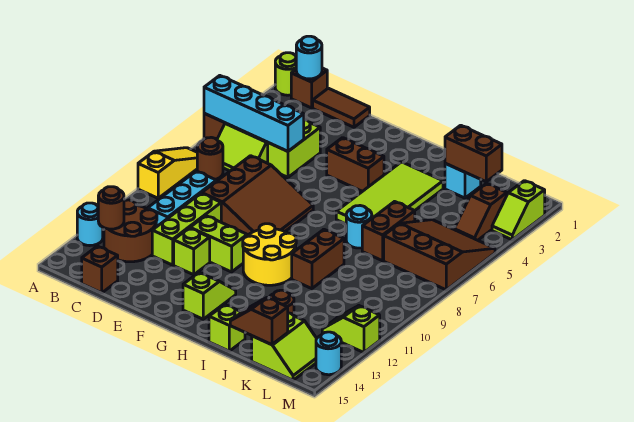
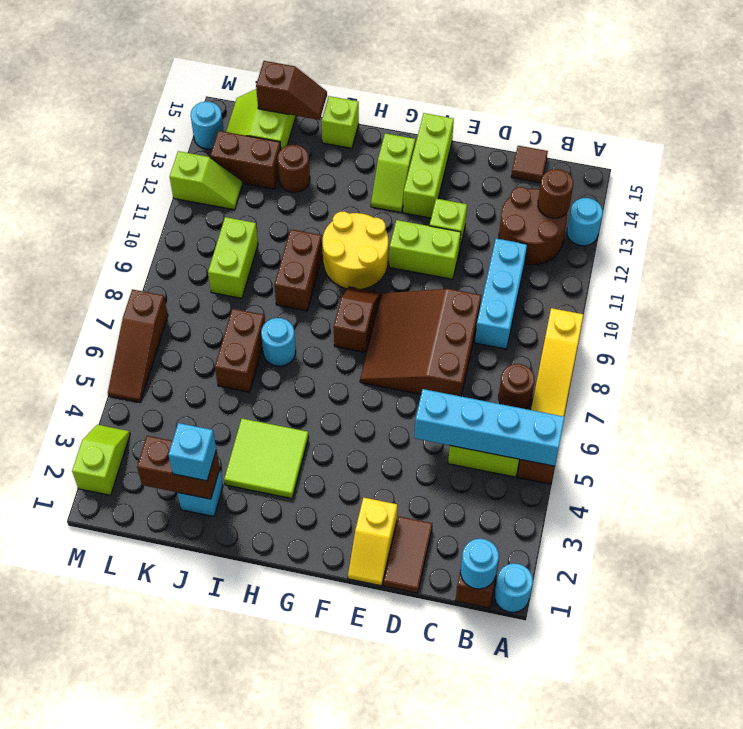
lime round brick A1 level 1 -> cyan round brick A1 level 1
brown tile C1:D1 level 1 -> brown tile D1:D2 level 1
brown brick C15 level 1 -> brown tile C15 level 1
lime brick D4:D5 level 1 -> lime brick K9:K10 level 1
lime brick D10:D12 level 1 -> lime brick F13:F15 level 1
none -> yellow slope E1:E2 level 1 top 2
brown brick F4:G4 level 1 -> brown brick K13:L13 level 1
lime tile H3:I6 level 1 -> lime tile H3:I4 level 1
none -> cyan brick J2 level 3
brown slope K5:M7 level 1 top 7 -> brown slope M5:M7 level 1 top 7
brown slope L3:L4 level 1 top 3 -> brown slope G8:G9 level 1 top 8

